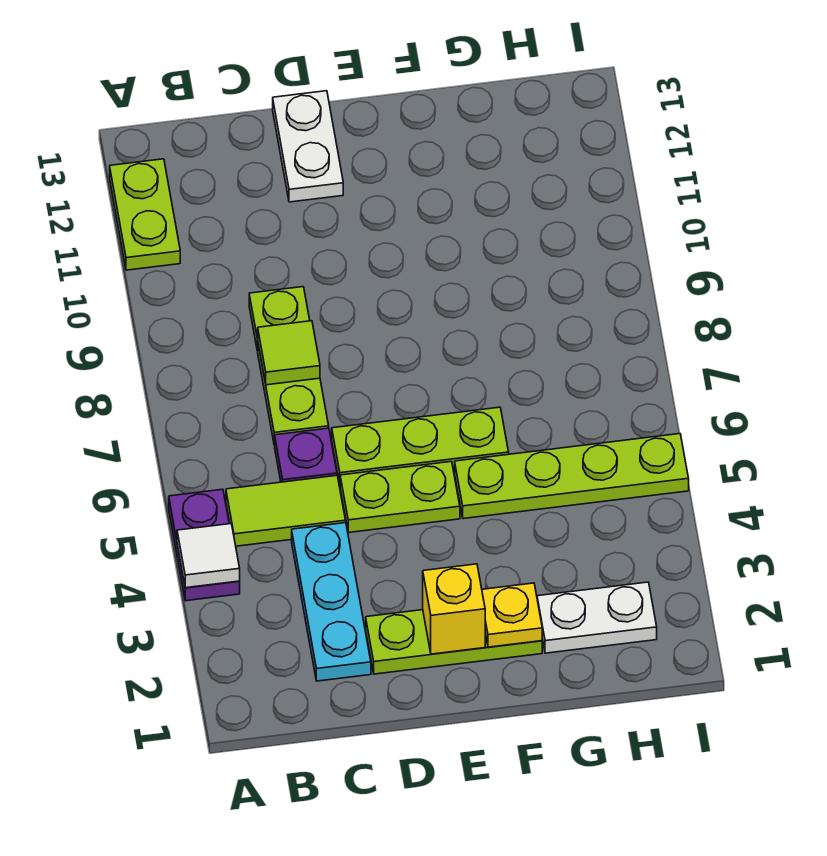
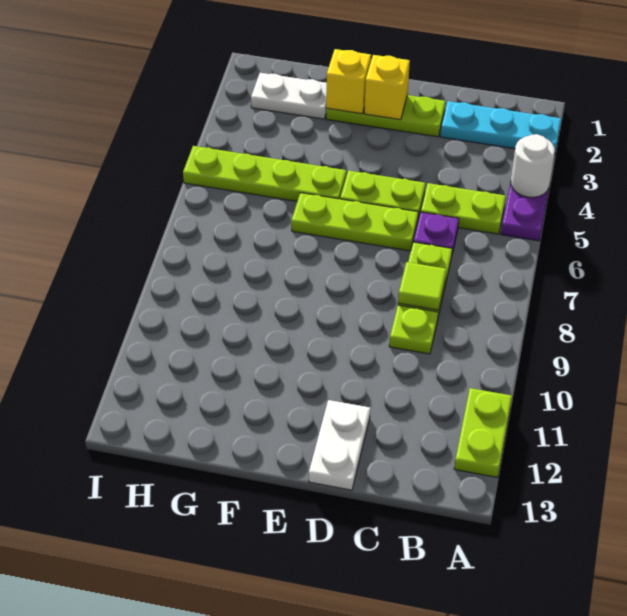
white tile A4 level 2 -> white round brick A4 level 2
lime tile B5:C5 level 1 -> lime plate B5:C5 level 1
cyan plate C2:C4 level 1 -> cyan plate A2:C2 level 1
yellow plate F2 level 2 -> yellow brick F2 level 2

